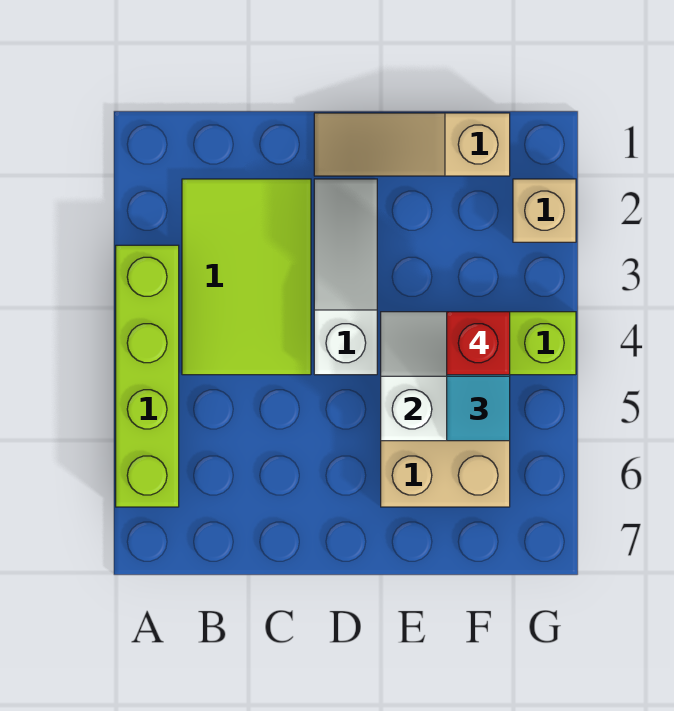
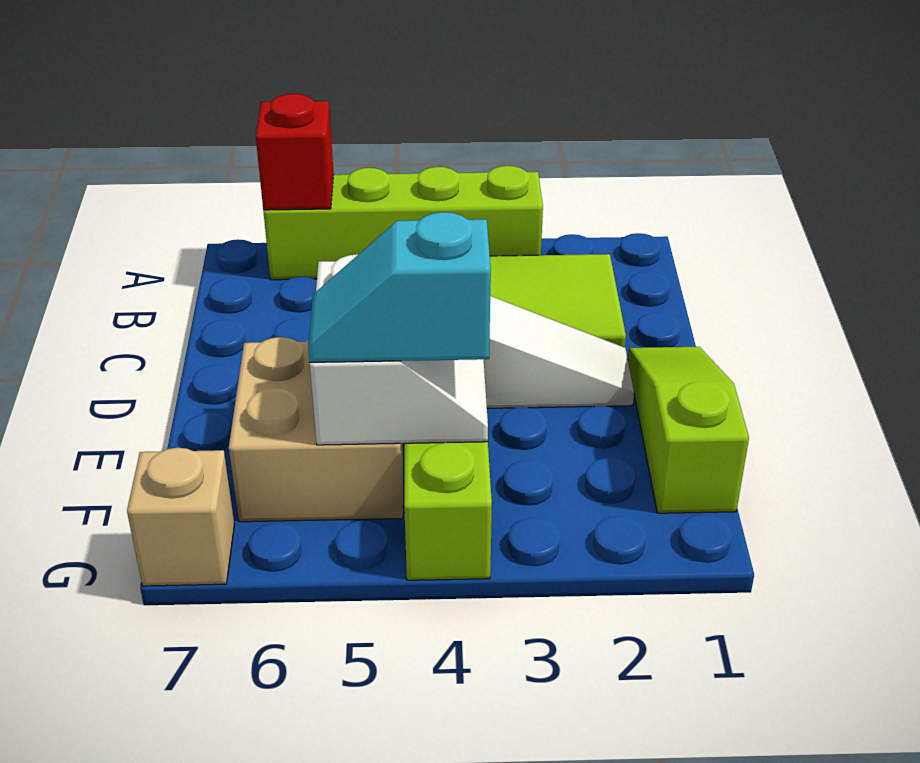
tan slope D1:F1 level 1 top F -> lime slope D1:F1 level 1 top F
red brick F4 level 4 -> red brick A6 level 2
tan brick G2 level 1 -> tan brick G7 level 1

